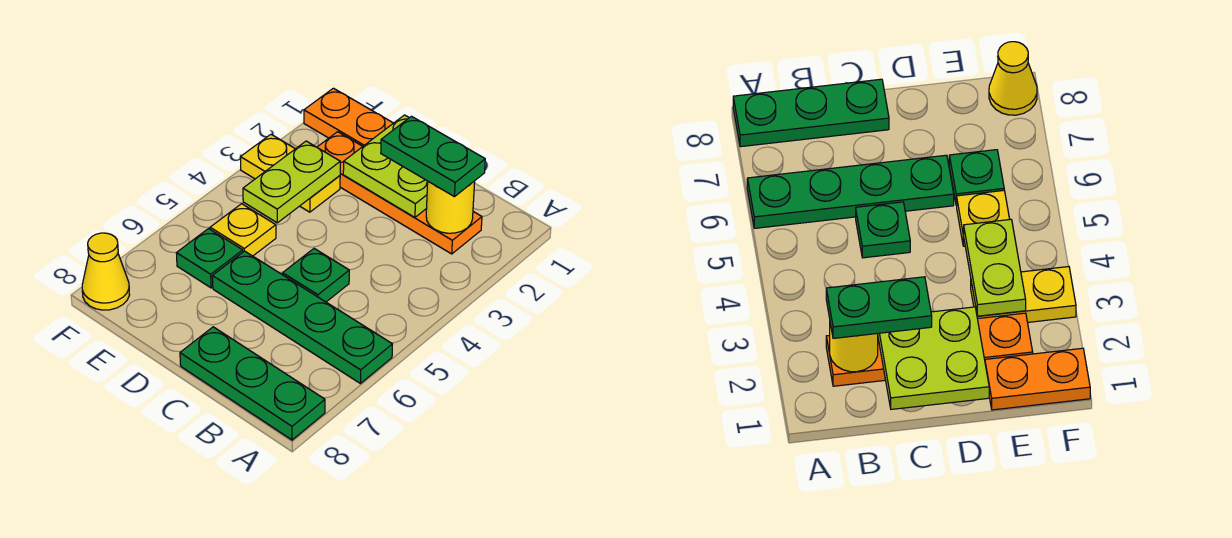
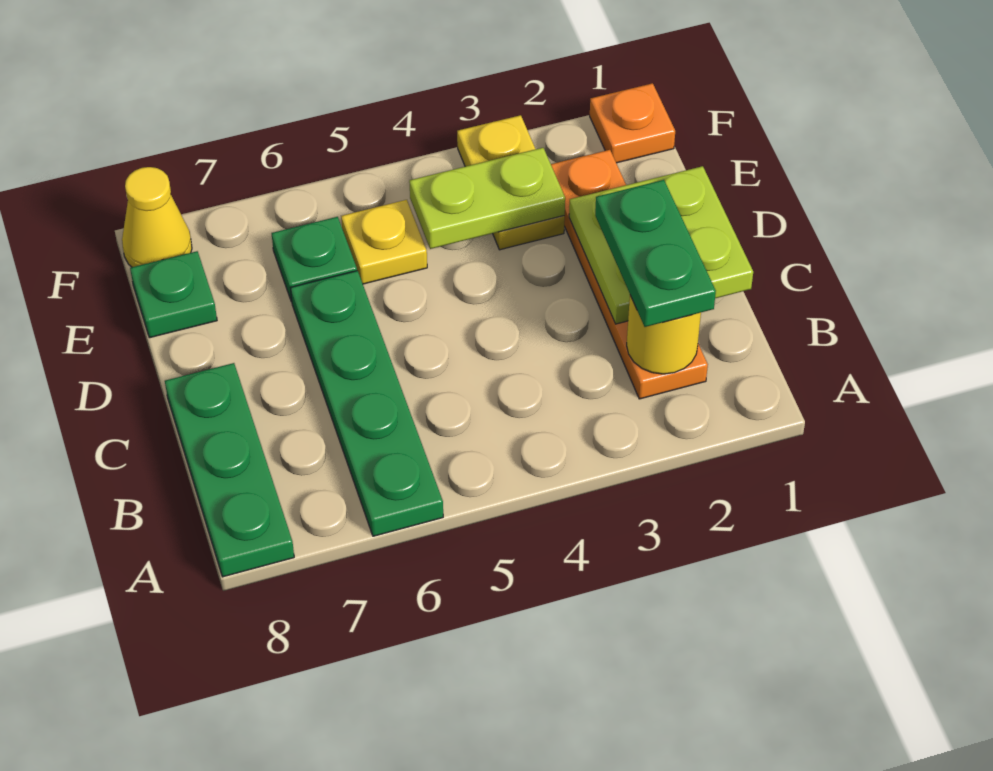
green plate C5 level 1 -> green plate E8 level 1
orange plate E1:F1 level 1 -> orange plate F1 level 1

